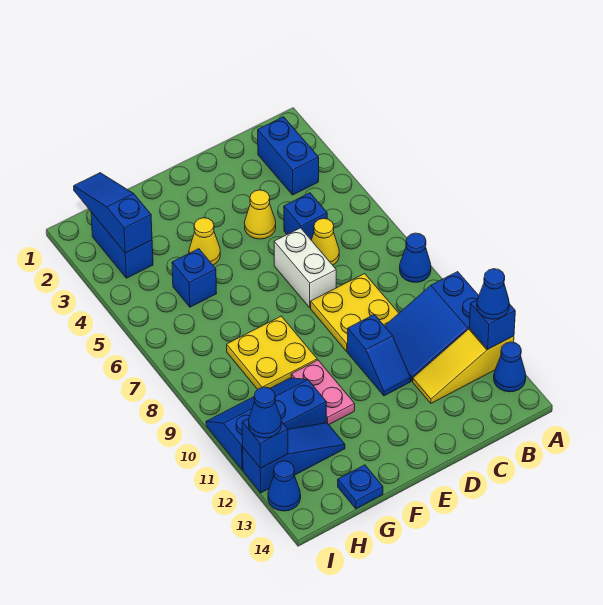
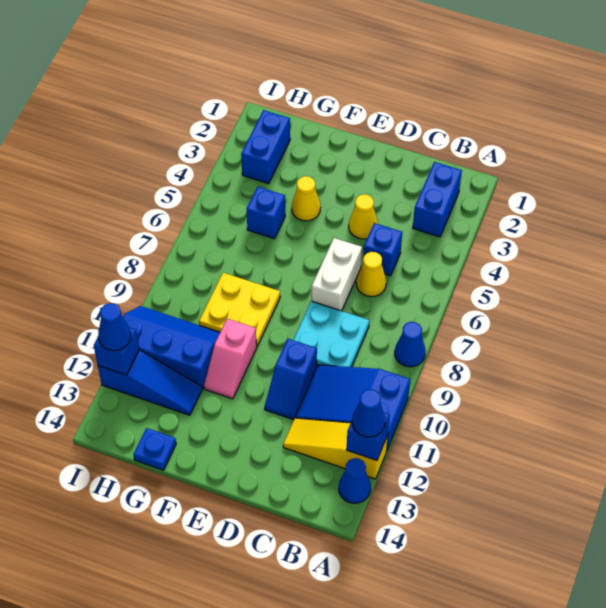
yellow plate C8:D9 level 1 -> cyan plate C8:D9 level 1
pink plate F10:F11 level 1 -> pink slope F10:F11 level 1 top 10
blue slope H1:H3 level 2 top 3 -> none
blue cone I13 level 1 -> none

